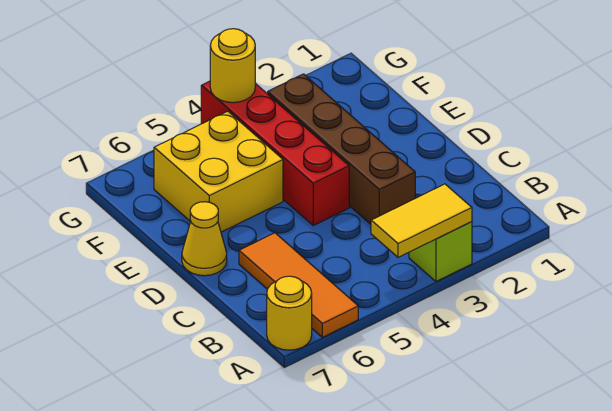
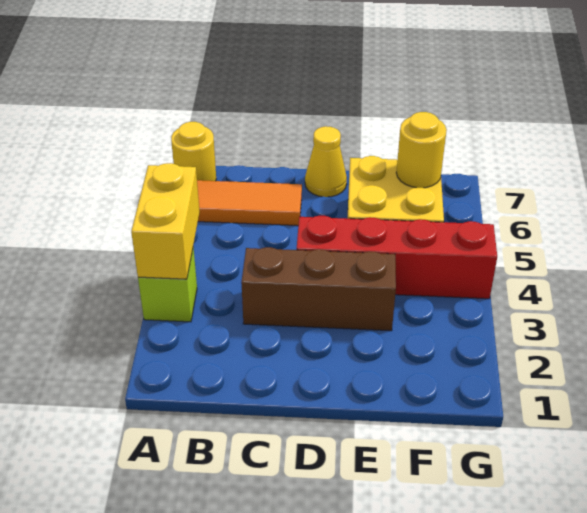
yellow tile A3:A4 level 2 -> yellow brick A3:A4 level 2
brown brick C3:F3 level 1 -> brown brick C3:E3 level 1
yellow round brick G4 level 2 -> yellow round brick F6 level 2

